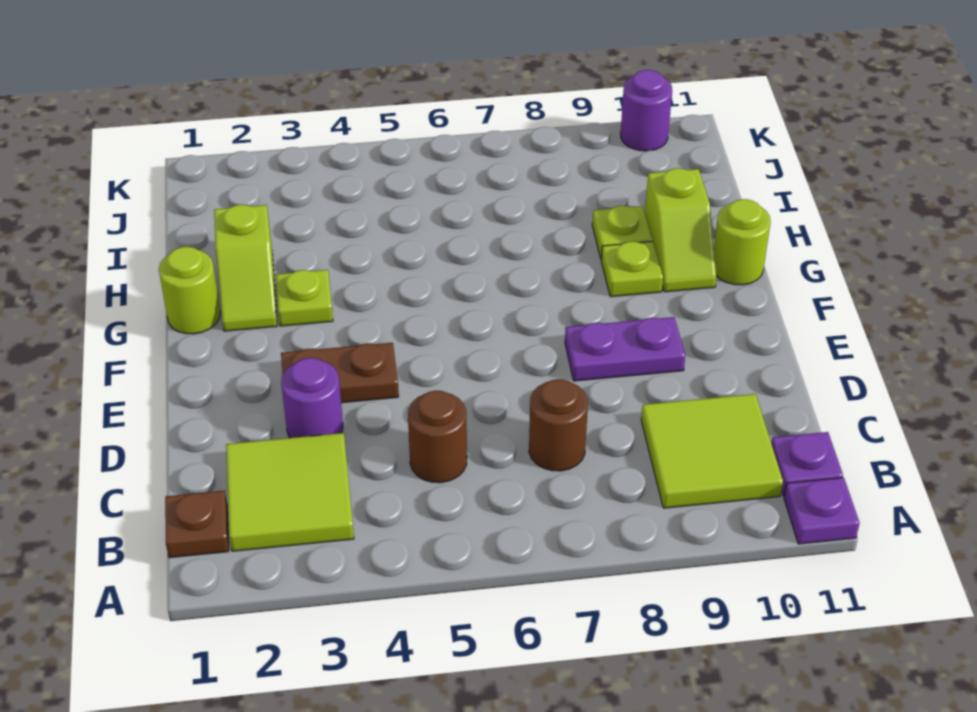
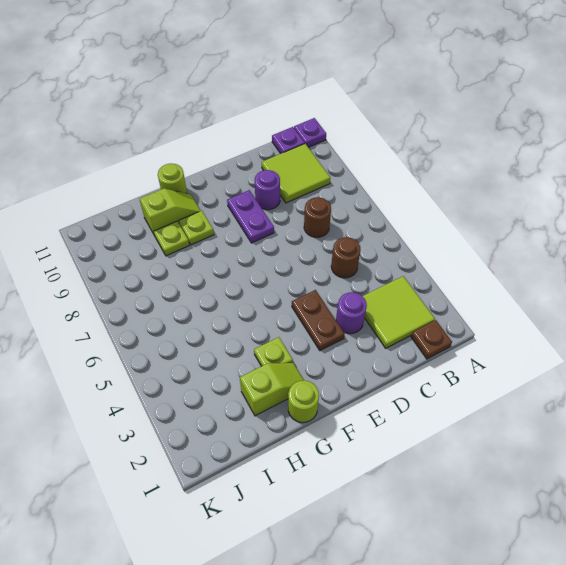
purple round brick K10 level 1 -> purple round brick D9 level 1

